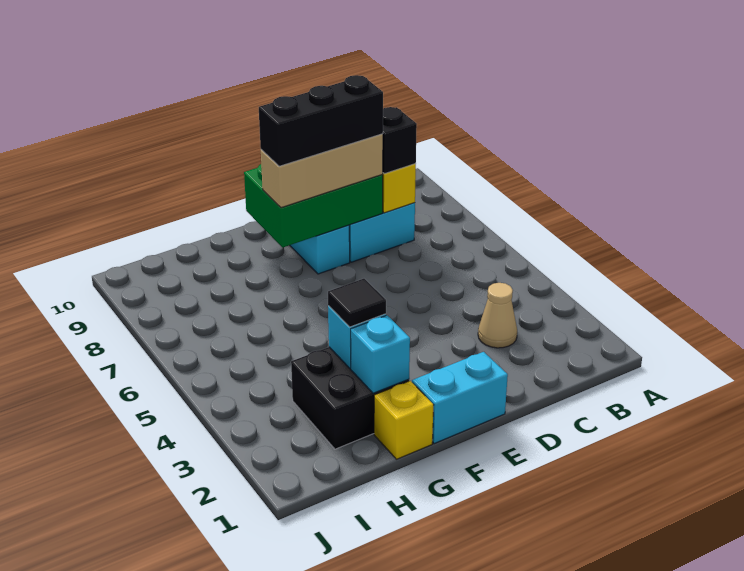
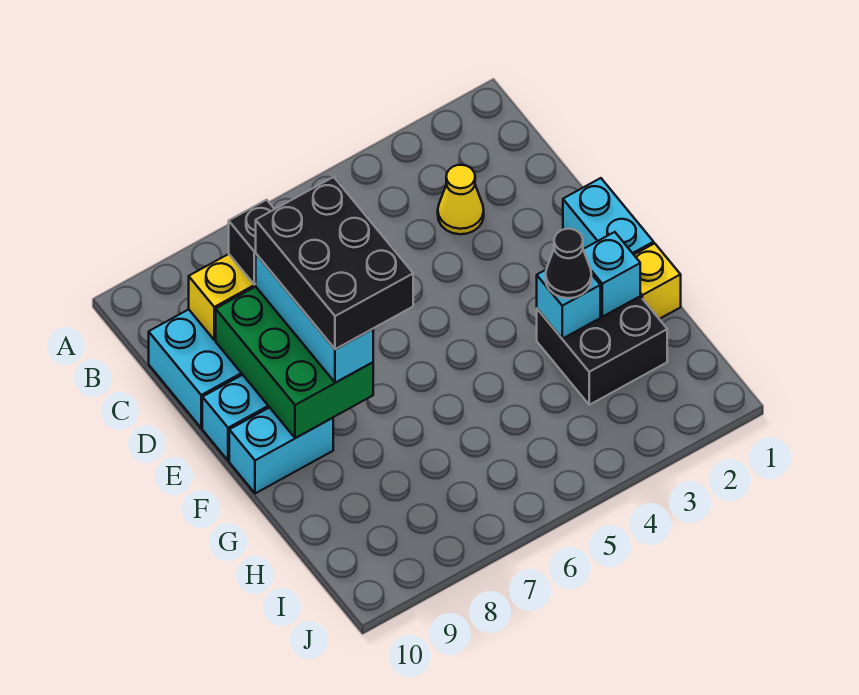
tan cone C3 level 1 -> yellow cone C3 level 1
tan brick D8:F8 level 3 -> cyan brick D8:F8 level 3
black brick D8:F8 level 4 -> black brick D7:F8 level 4
none -> cyan brick F9:F10 level 1
black tile G3 level 3 -> black cone G3 level 3

